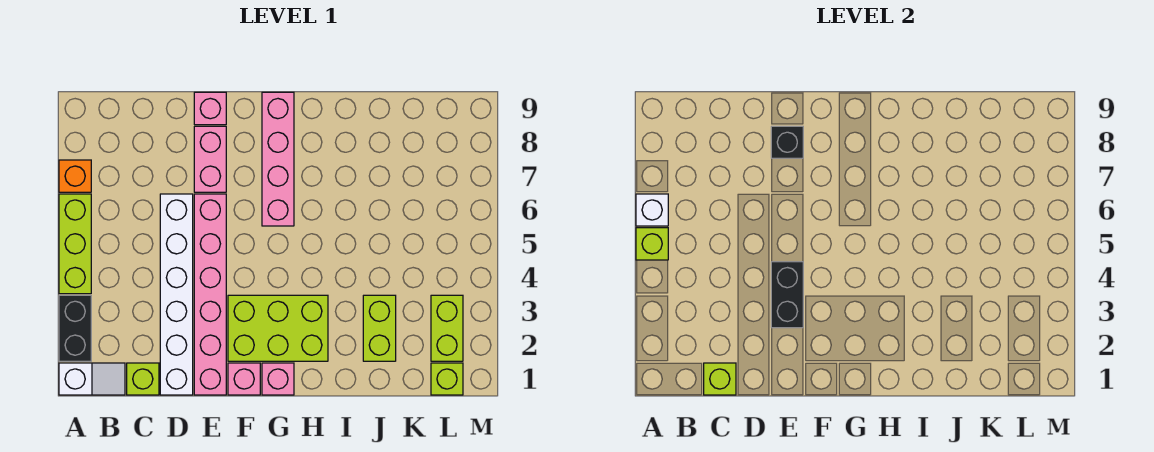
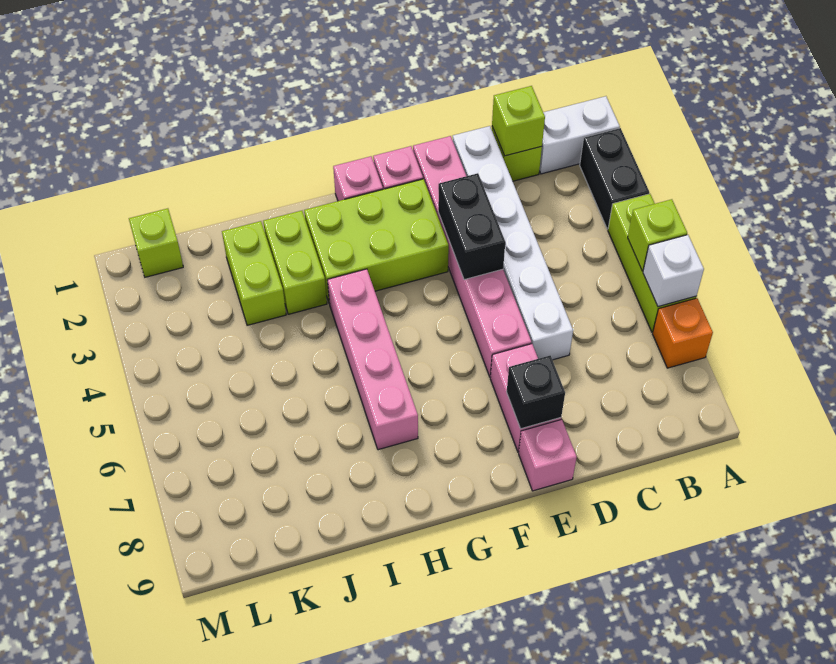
white slope A1:B1 level 1 top A -> white brick A1:B1 level 1
pink brick G6:G9 level 1 -> pink brick H4:H7 level 1
lime brick L2:L3 level 1 -> lime brick I2:I3 level 1

